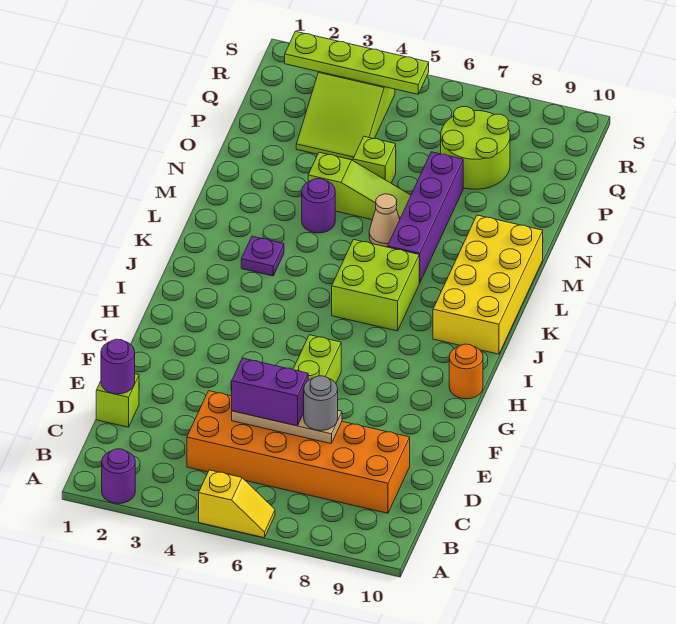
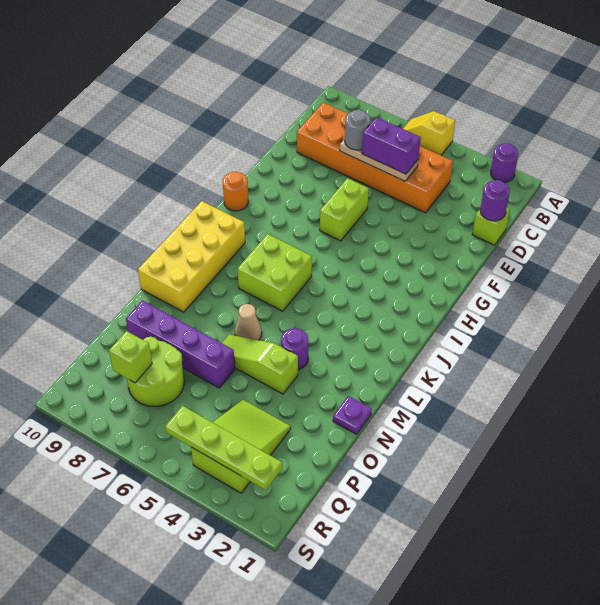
purple plate K3 level 1 -> purple plate N1 level 1
purple brick L7:O7 level 1 -> purple brick O6:O9 level 1
lime brick O5 level 1 -> lime brick Q8 level 2

